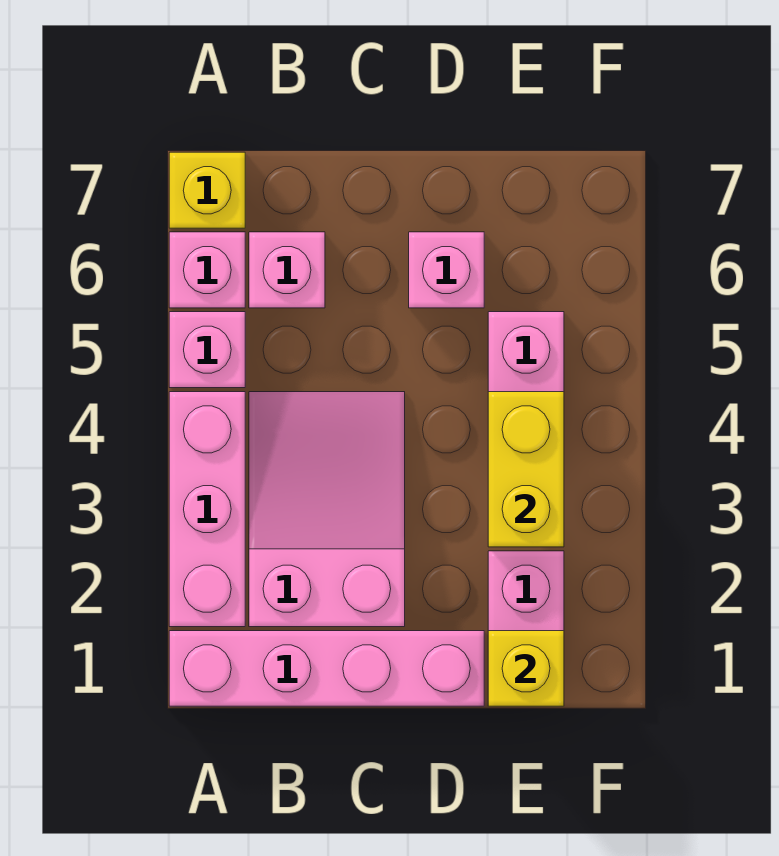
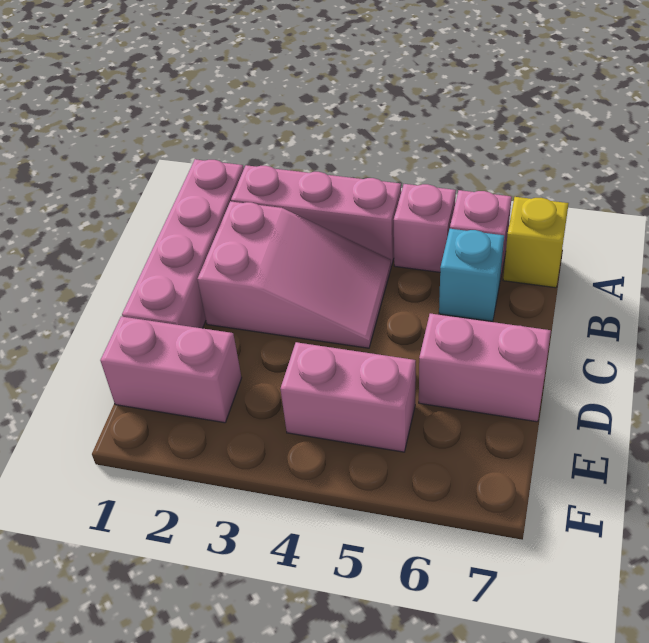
pink brick B6 level 1 -> cyan brick B6 level 1
pink brick D6 level 1 -> pink brick D6:D7 level 1
yellow brick E1 level 2 -> none
yellow brick E3:E4 level 2 -> none

